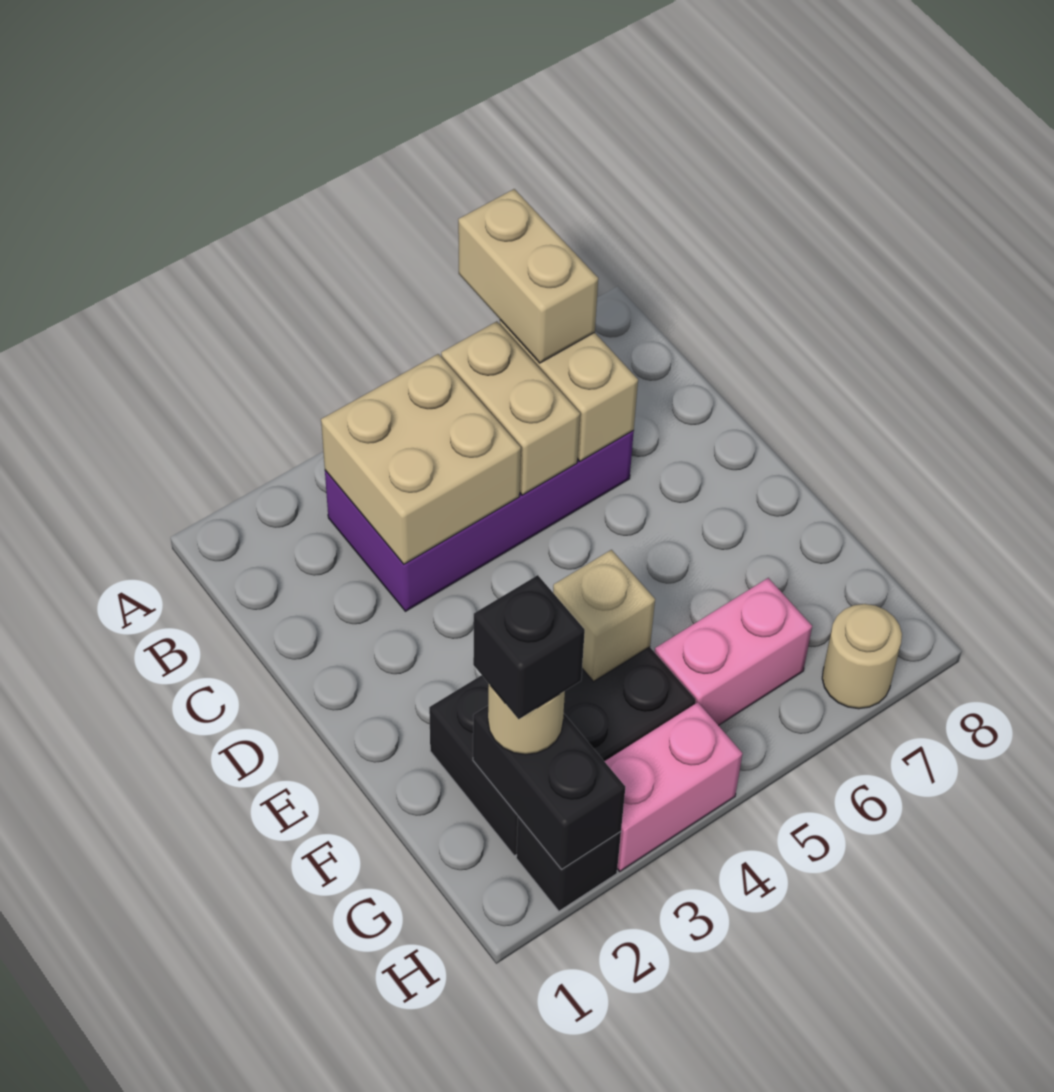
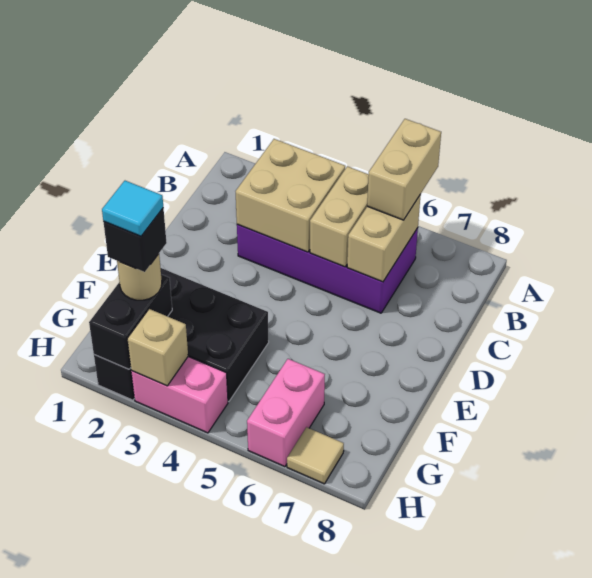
tan brick F4 level 2 -> tan brick H3 level 2
none -> cyan tile G2 level 5
pink brick G5:G6 level 1 -> pink brick G6:H6 level 1
tan round brick H7 level 1 -> tan tile H7 level 1

